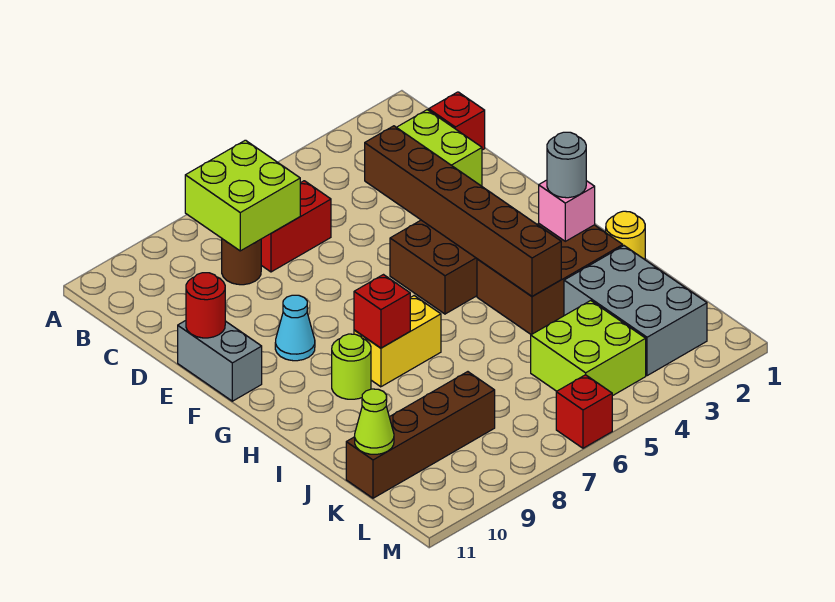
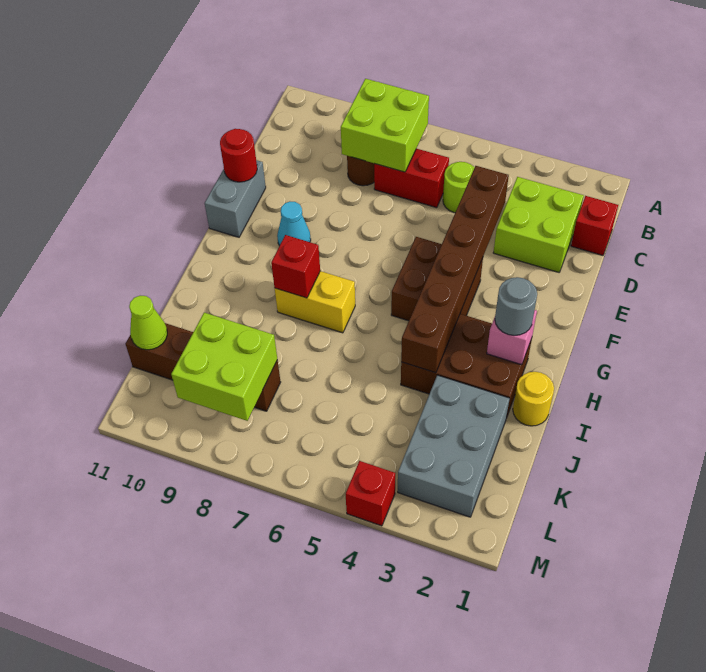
lime round brick H9 level 1 -> lime round brick C5 level 1
lime brick K4:L5 level 1 -> lime brick K8:L9 level 2
red brick M6 level 1 -> red brick M4 level 1

